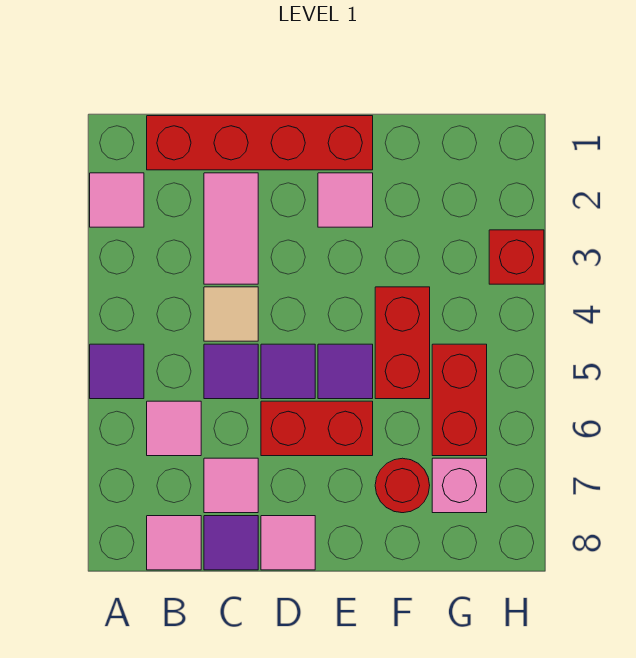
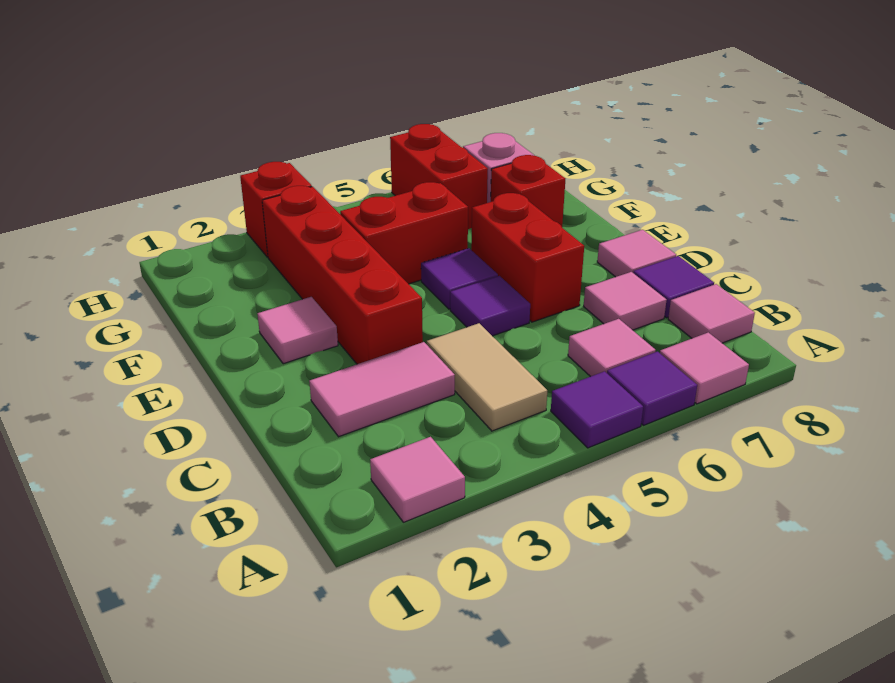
none -> pink tile A7 level 1
red brick B1:E1 level 1 -> red brick D3:G3 level 1
tan tile C4 level 1 -> tan tile B4:C4 level 1
purple tile C5 level 1 -> purple tile A6 level 1
red round brick F7 level 1 -> red brick F7 level 1
red brick G5:G6 level 1 -> red brick G6:H6 level 1

